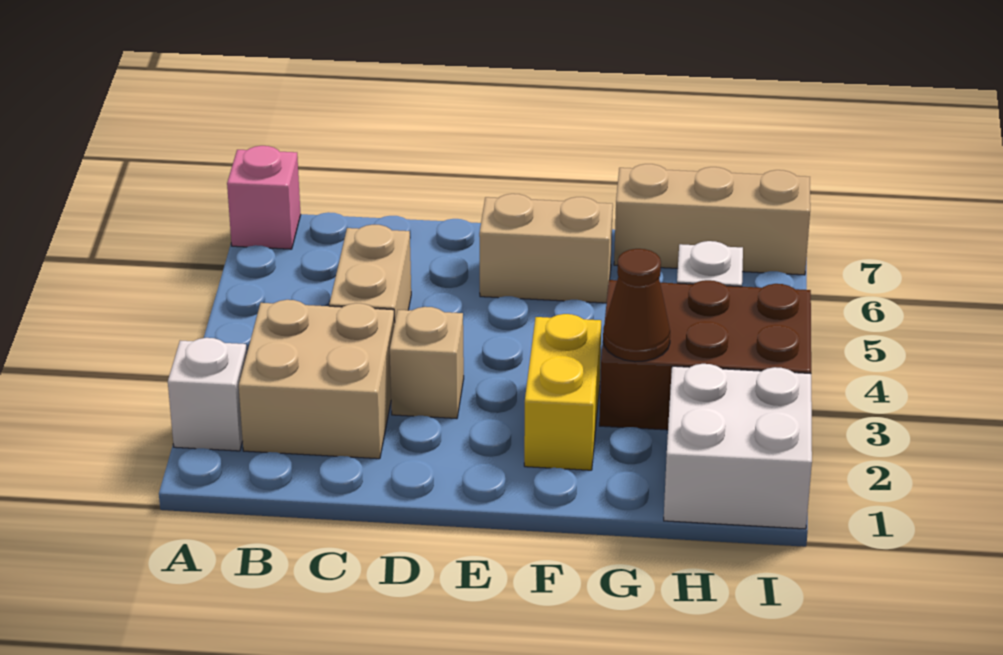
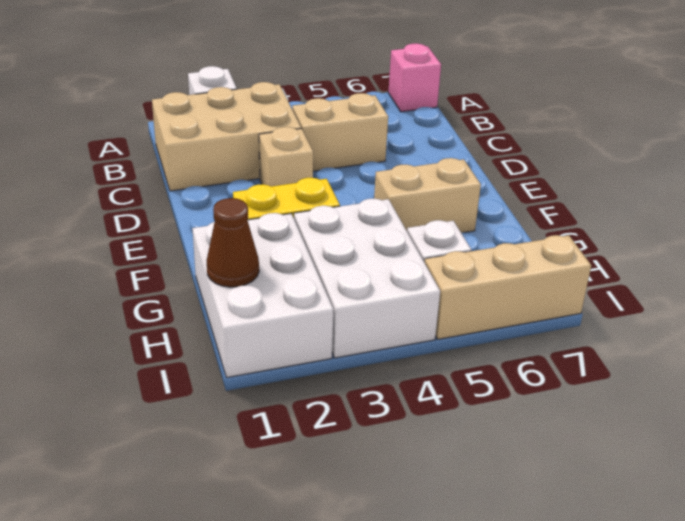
tan brick B2:C3 level 1 -> tan brick B1:C3 level 1
tan brick E6:F6 level 1 -> tan brick F5:F6 level 1
brown brick G3:I4 level 1 -> white brick G3:I4 level 1
brown cone G3 level 2 -> brown cone H1 level 2
tan brick G7:I7 level 1 -> tan brick I5:I7 level 1
white brick H1:I2 level 1 -> white brick G1:I2 level 1

